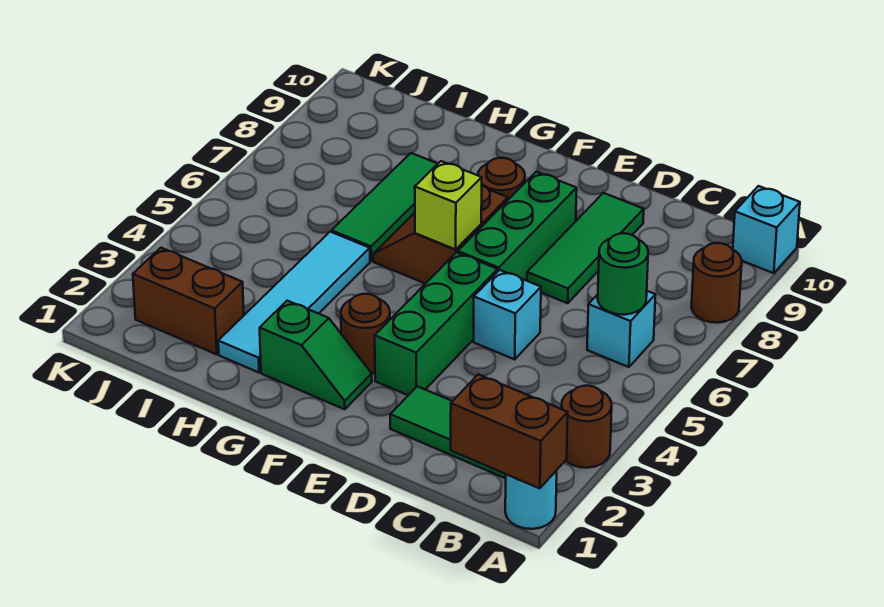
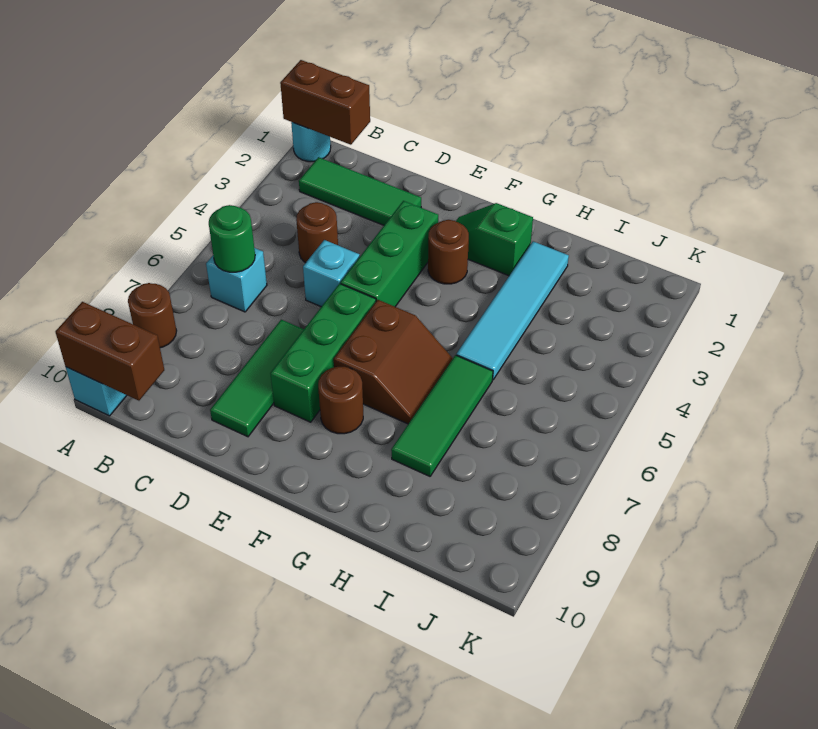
brown round brick A3 level 1 -> brown round brick C4 level 1
lime brick F6 level 2 -> none
brown brick I2:J2 level 1 -> brown brick A10:B10 level 2

